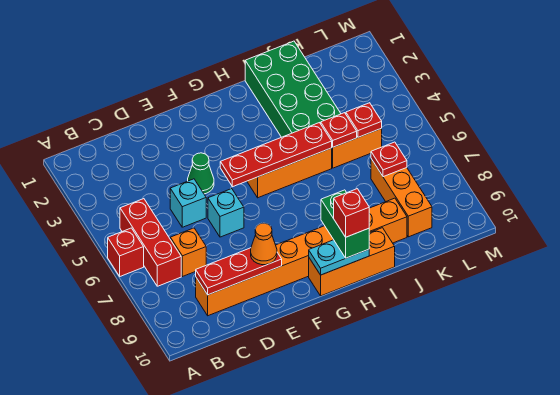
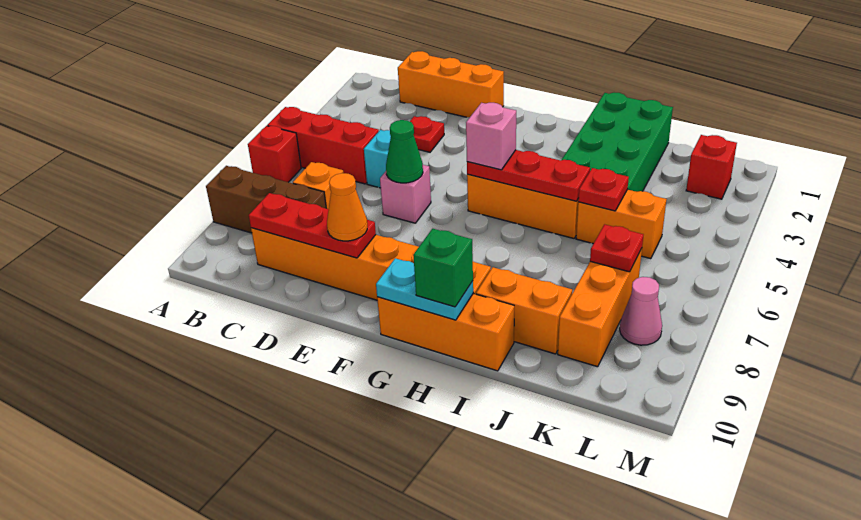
none -> brown brick A8:C8 level 1
red brick B5:B7 level 1 -> red brick A5:C5 level 1
none -> orange brick C1:E1 level 1
green cone E4 level 1 -> green cone E6 level 2
cyan brick E6 level 1 -> pink brick E6 level 1
red plate F5:I5 level 2 -> red plate G5:I5 level 2
none -> pink brick G5 level 3
green brick H9:H10 level 3 -> green brick H10 level 3
red brick H10 level 4 -> red brick L2 level 1
red plate K5 level 2 -> red plate D3 level 1
none -> pink cone L8 level 1

